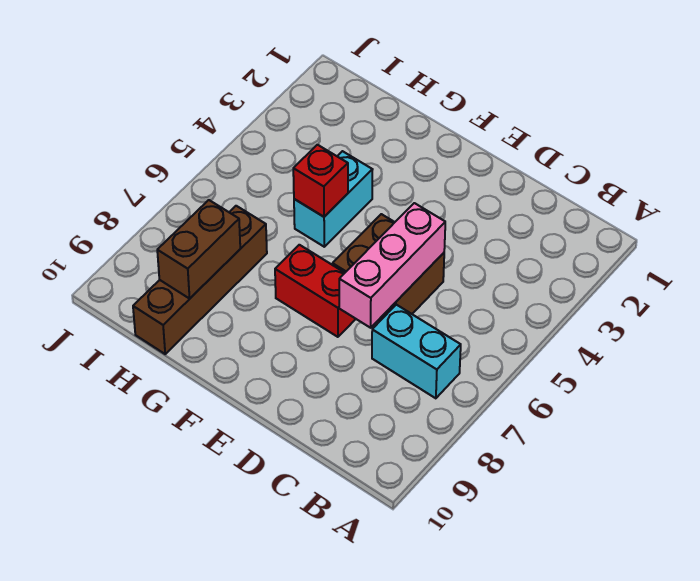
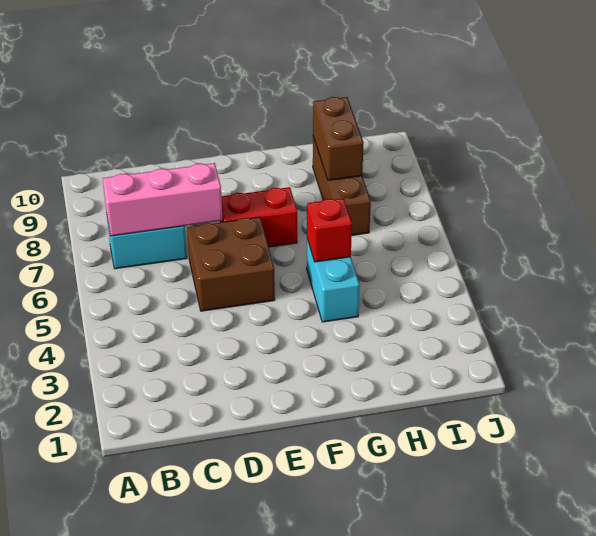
pink brick D5:D7 level 2 -> pink brick B7:D7 level 2
brown brick H7:H10 level 1 -> brown brick H7:H9 level 1

